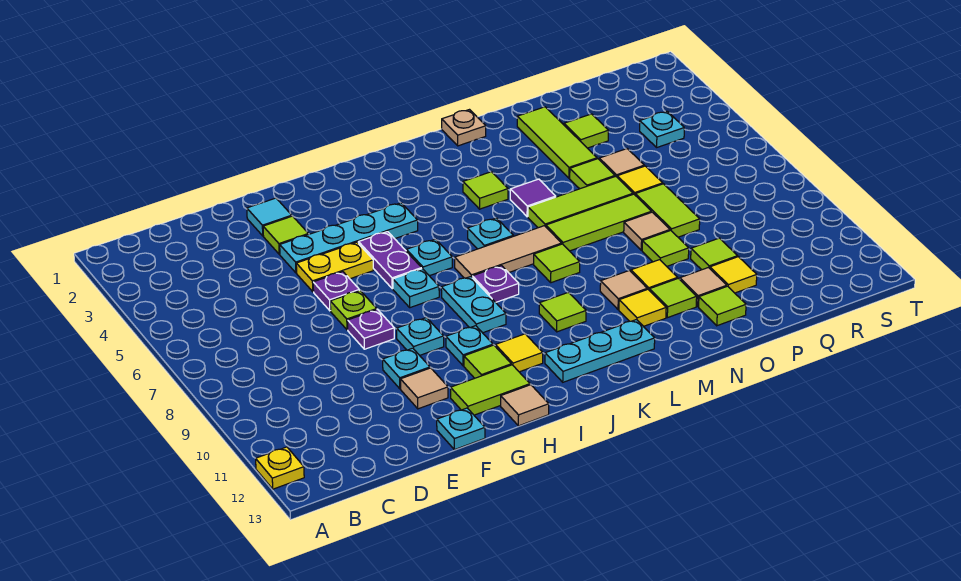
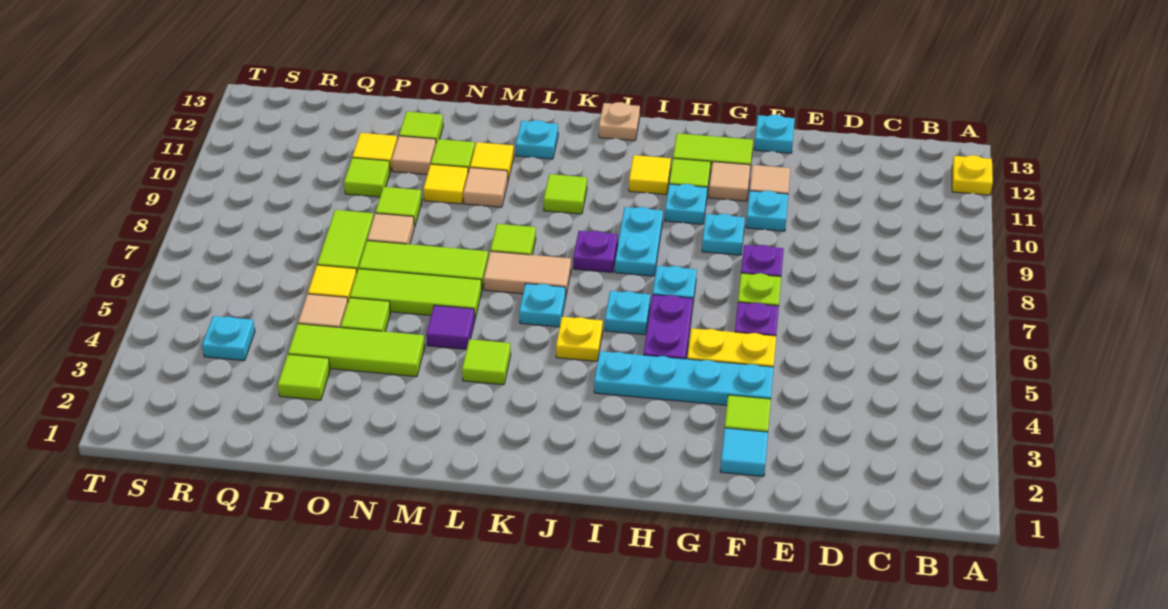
tan tile H13 level 1 -> tan tile G11 level 1
none -> yellow plate J5 level 1
tan tile J7:L7 level 1 -> tan tile K7:L7 level 1
cyan plate J12:L12 level 1 -> cyan plate L12 level 1
tan plate M1 level 1 -> tan plate J13 level 1
lime tile O2:O4 level 1 -> lime tile N4:P4 level 1

